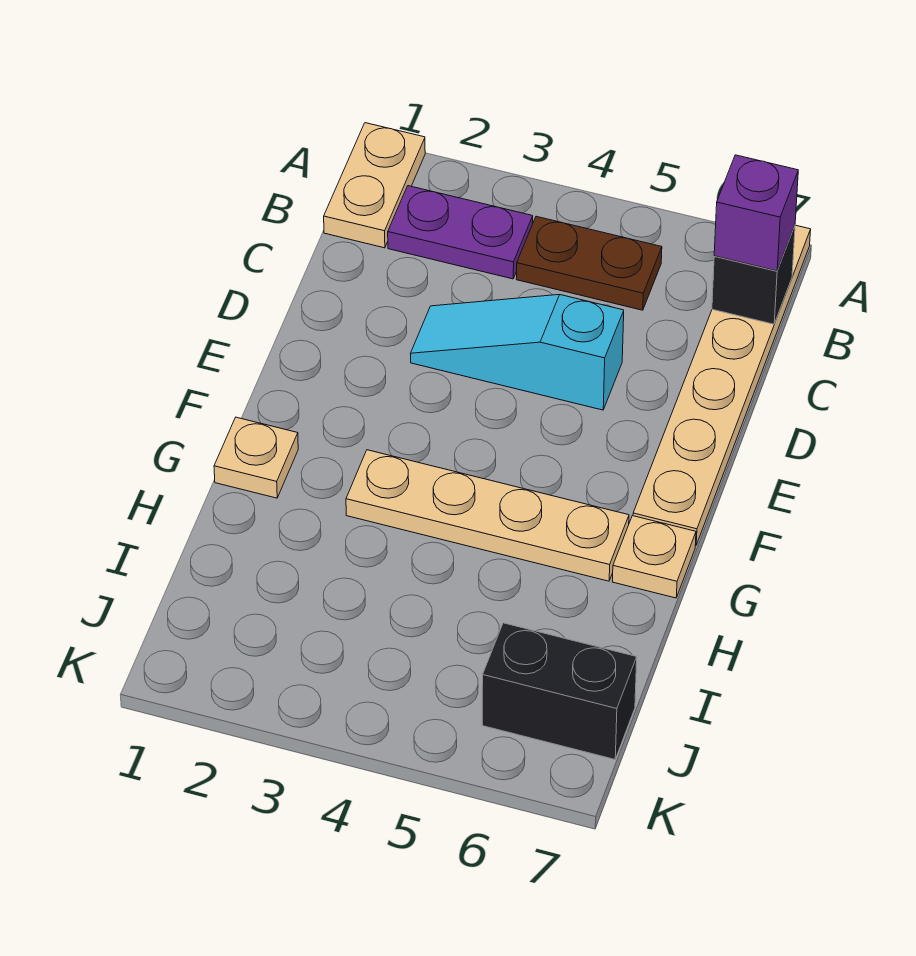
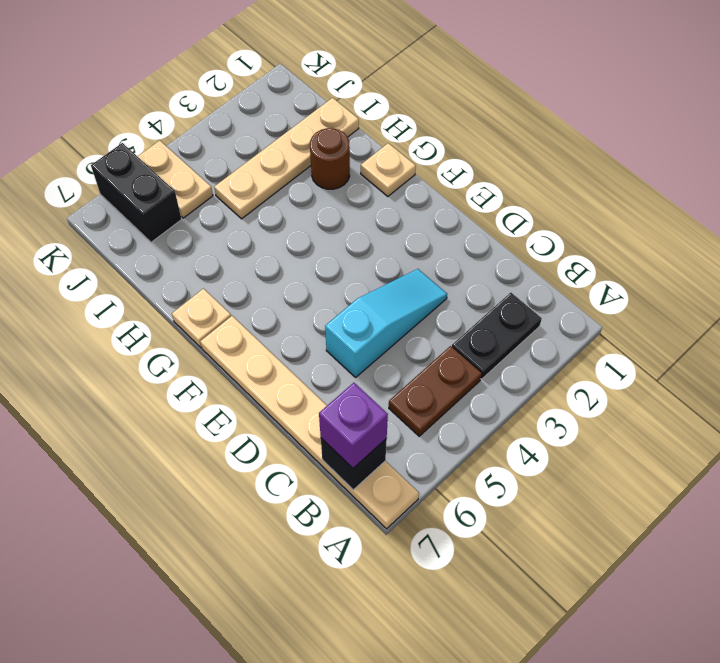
tan plate A1:B1 level 1 -> tan plate J5:K5 level 1
purple plate B2:B3 level 1 -> black plate B2:B3 level 1
tan plate G3:G6 level 1 -> tan plate I1:I4 level 1
none -> brown round brick H2 level 1
black brick J6:J7 level 1 -> black brick J6:K6 level 1

